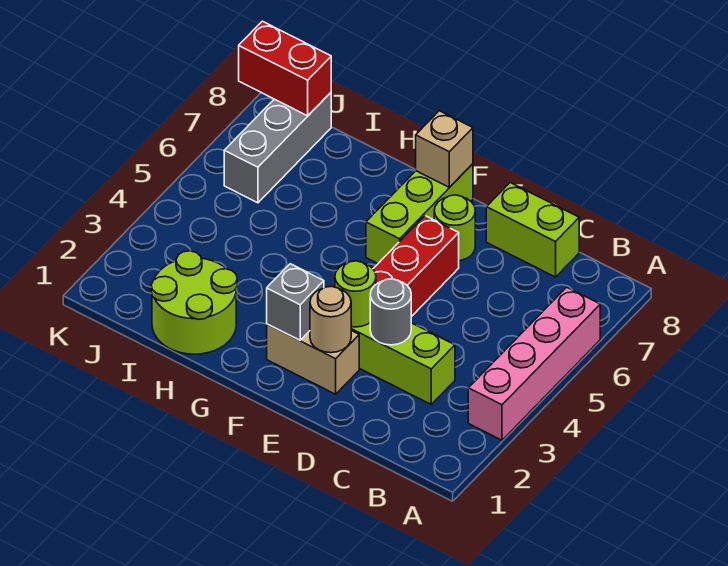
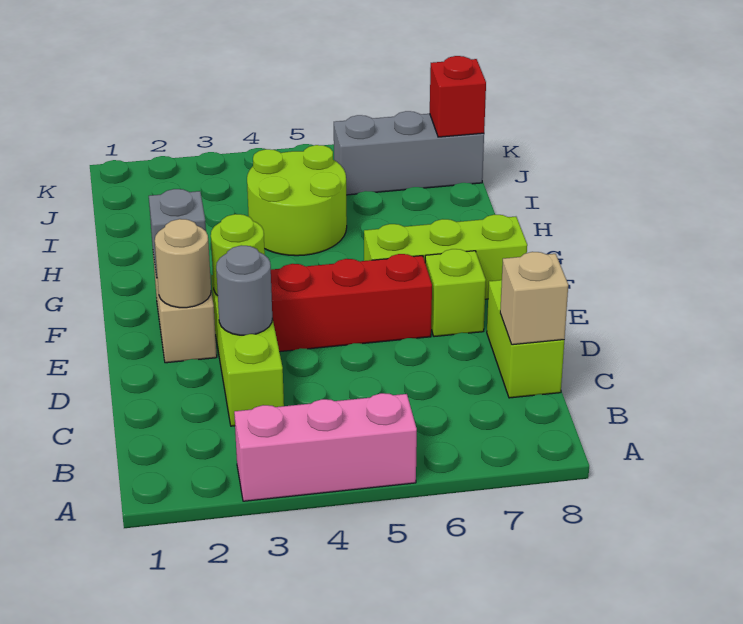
pink brick A3:A6 level 1 -> pink brick A3:A5 level 1
lime round brick E7 level 1 -> lime brick E7 level 1
tan brick F8 level 2 -> tan brick C8 level 2
lime round brick H1:I2 level 1 -> lime round brick H4:I5 level 1
red brick J8:K8 level 2 -> red brick J8 level 2

